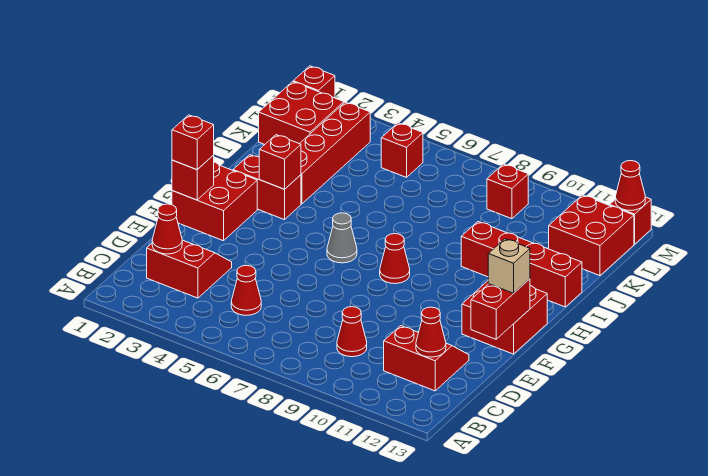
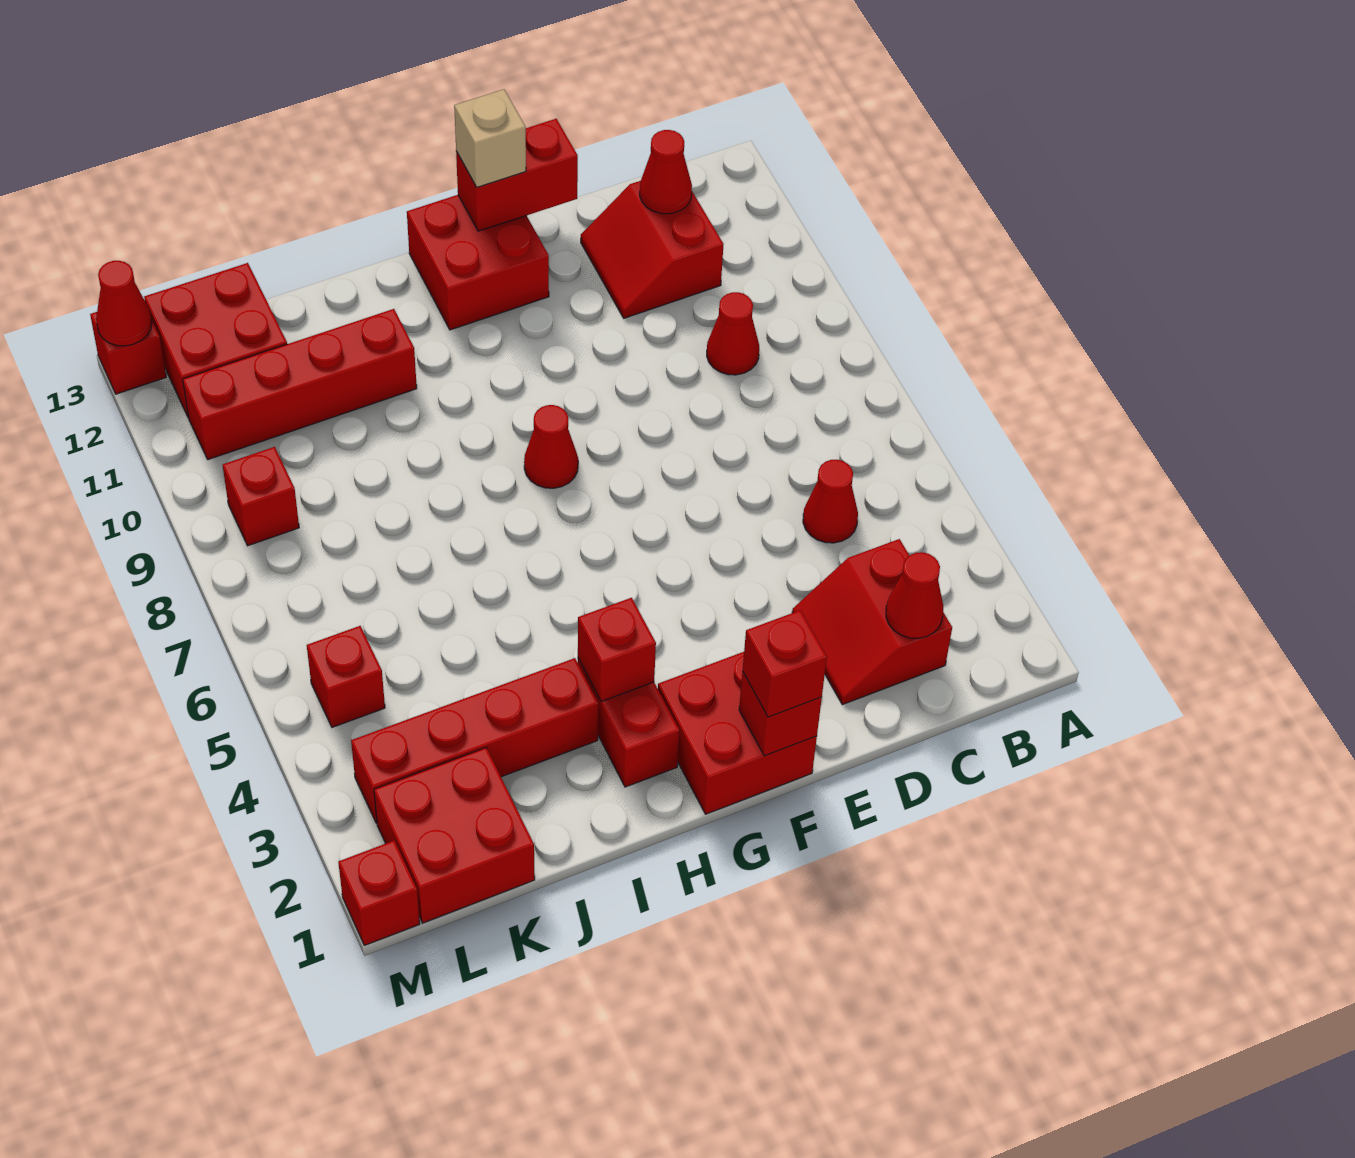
grey cone G6 level 1 -> none
red brick I10:I13 level 1 -> red brick I11:L11 level 1

